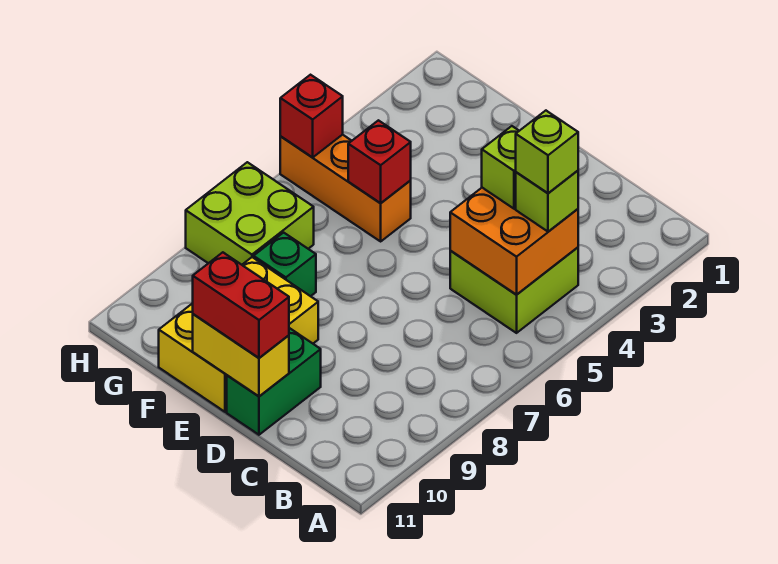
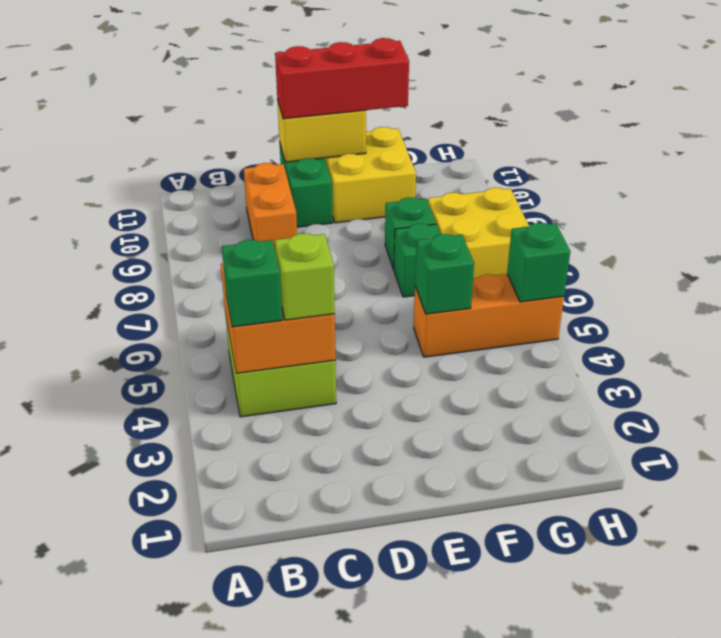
lime brick B4 level 3 -> green brick B4 level 3
lime brick B4 level 4 -> none
none -> orange brick C9:C10 level 1
red brick D11:E11 level 3 -> red brick D11:F11 level 3
yellow brick E9:F11 level 1 -> yellow brick E10:F11 level 1
red brick F5 level 2 -> green brick F5 level 2
none -> green brick F7 level 1
lime brick G7:H8 level 1 -> yellow brick G7:H8 level 1
red brick H5 level 2 -> green brick H5 level 2

